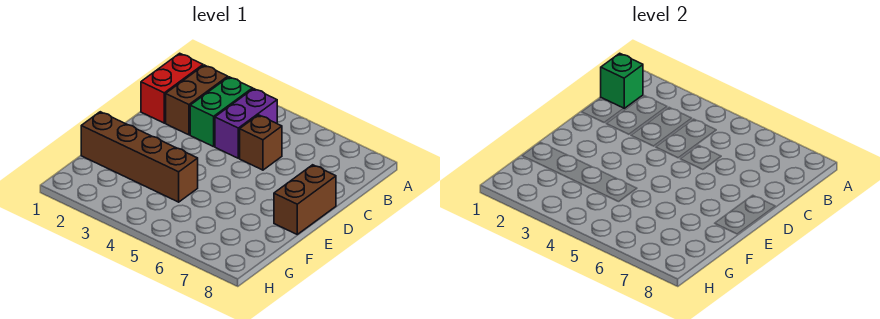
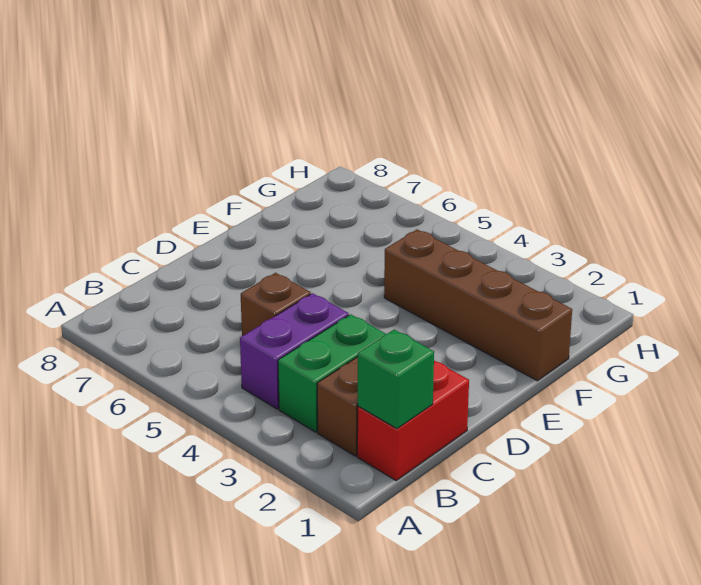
brown brick D8:E8 level 1 -> none

